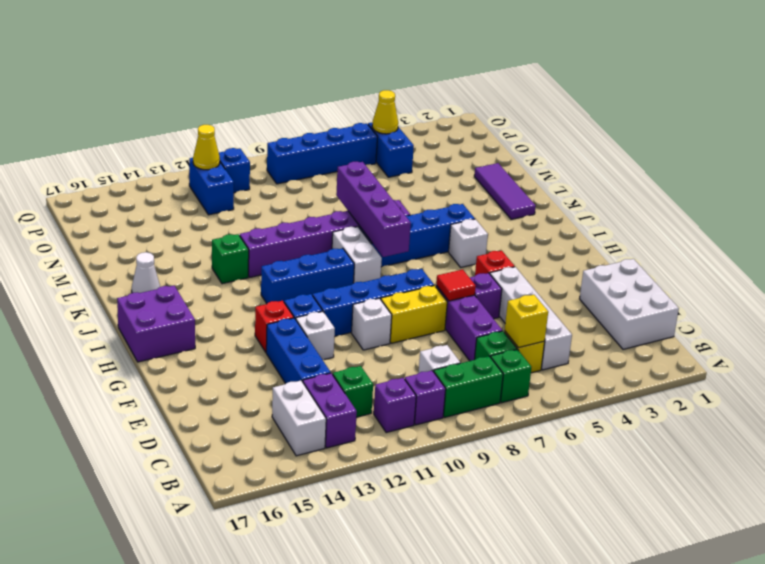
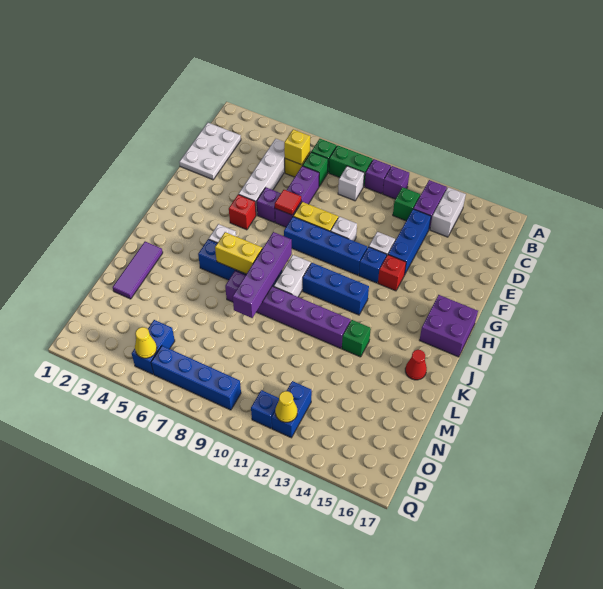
white brick C1:E2 level 1 -> white plate C1:E2 level 1
none -> yellow brick J6:J7 level 2
white cone K16 level 1 -> red cone K16 level 1

